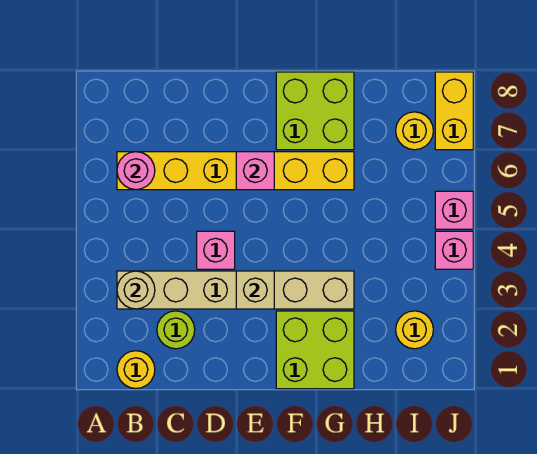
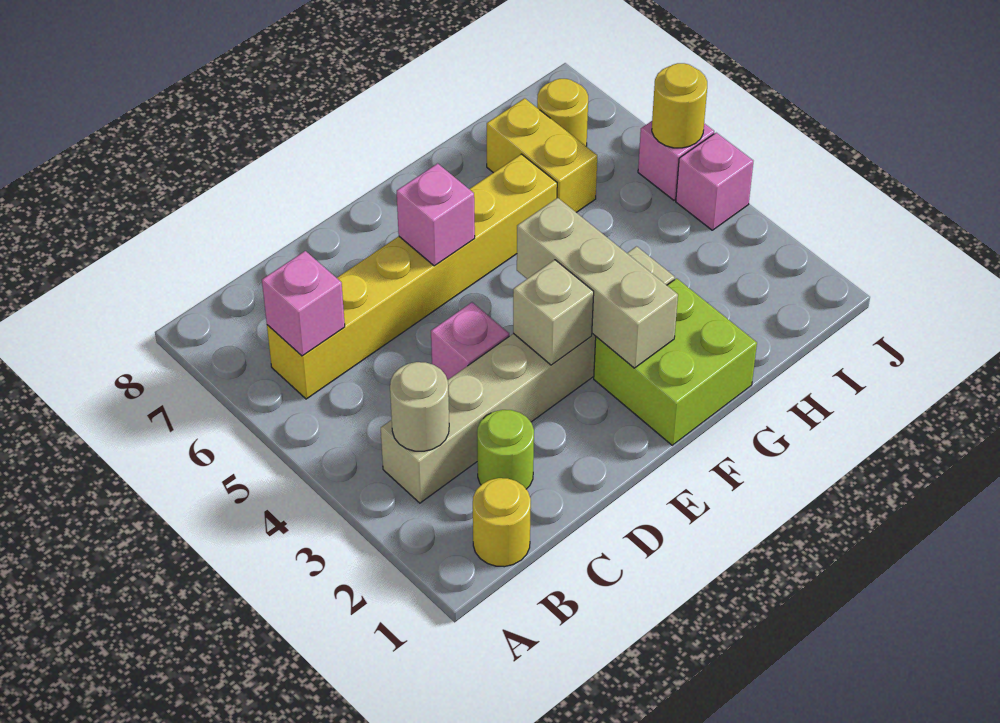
pink round brick B6 level 2 -> pink brick B6 level 2
none -> tan brick F2:F4 level 2
lime brick F7:G8 level 1 -> none
yellow round brick I2 level 1 -> yellow round brick J5 level 2
yellow brick J7:J8 level 1 -> yellow brick H6:H7 level 1

